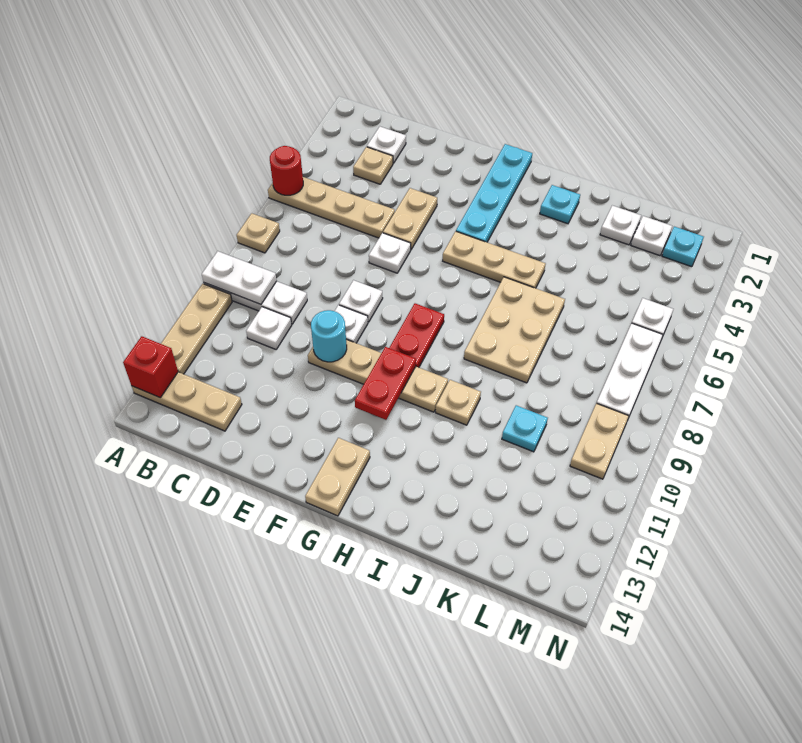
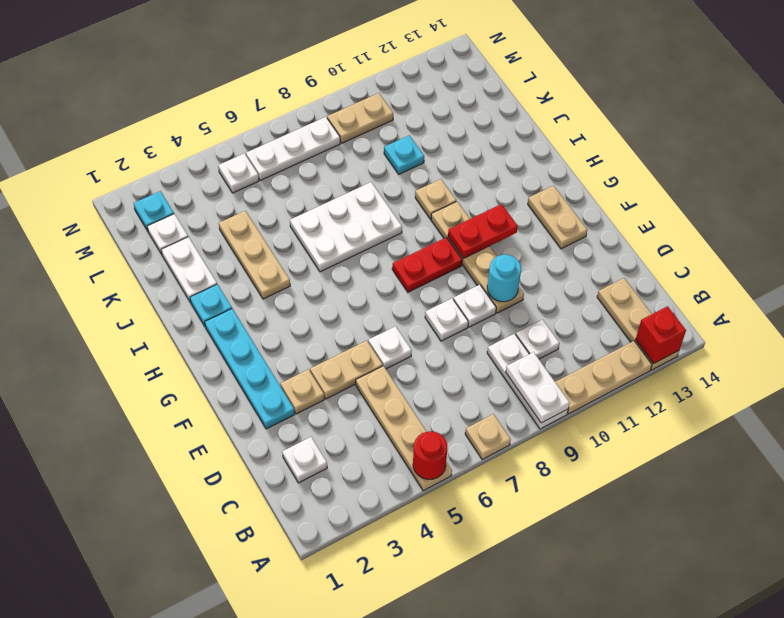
tan plate C3 level 1 -> tan plate E3 level 1
cyan plate G1:G4 level 1 -> cyan plate E2:H2 level 1
tan plate G5:I5 level 1 -> tan plate I4:K4 level 1
tan plate G13:G14 level 1 -> tan plate F13:G13 level 1
tan plate I6:J8 level 1 -> white plate I6:J8 level 1
white plate K2 level 1 -> white plate J2:K2 level 1

